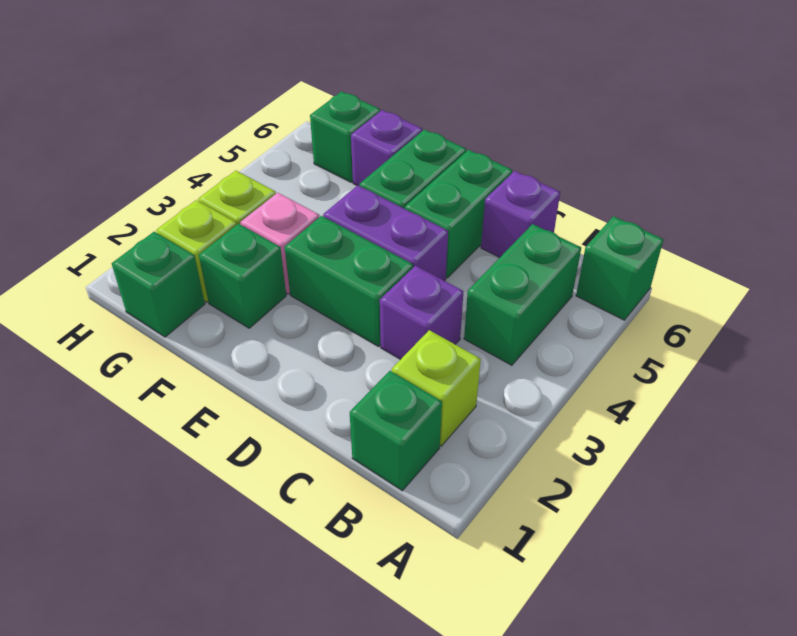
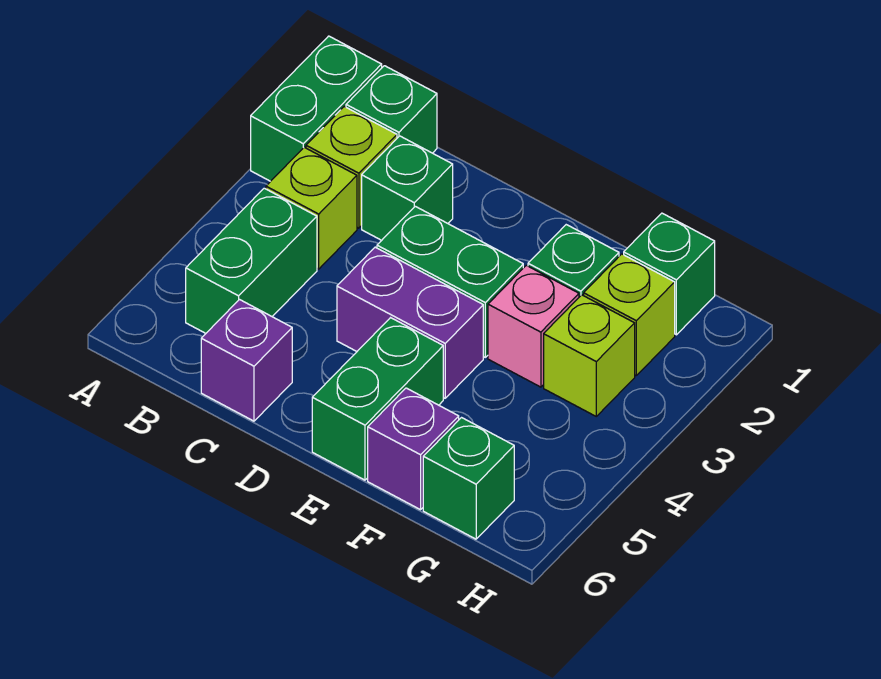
green brick A6 level 1 -> green brick C2 level 1
none -> lime brick B3 level 1
purple brick C3 level 1 -> none
green brick D5:D6 level 1 -> green brick A1:A2 level 1

